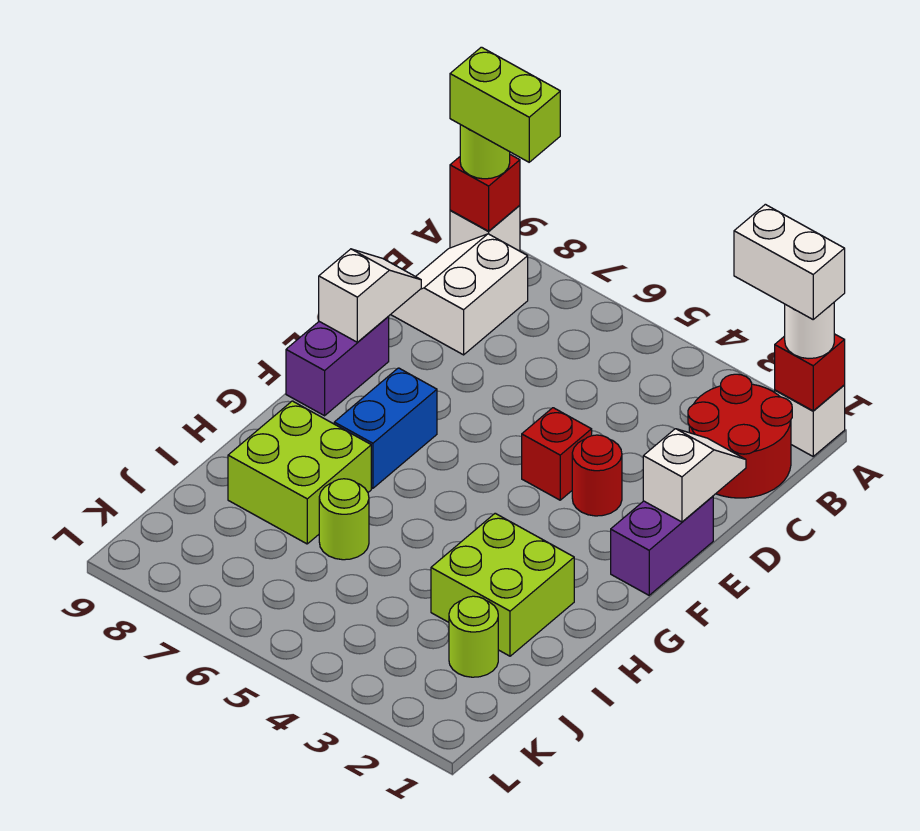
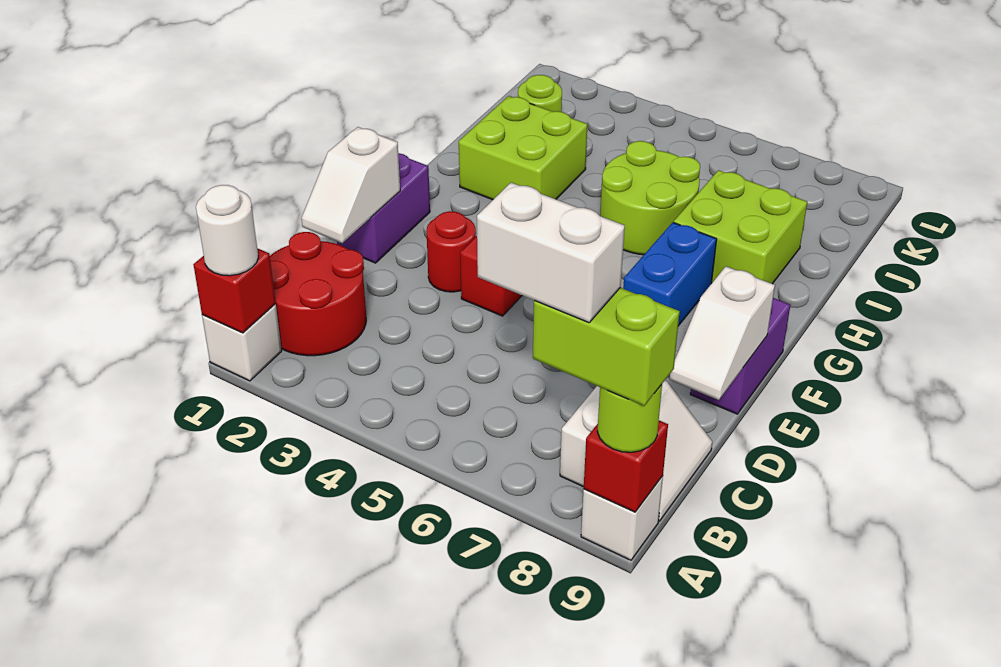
white brick A1:A2 level 4 -> white brick A7:A8 level 5
lime round brick I6 level 1 -> lime round brick H5:I6 level 1

